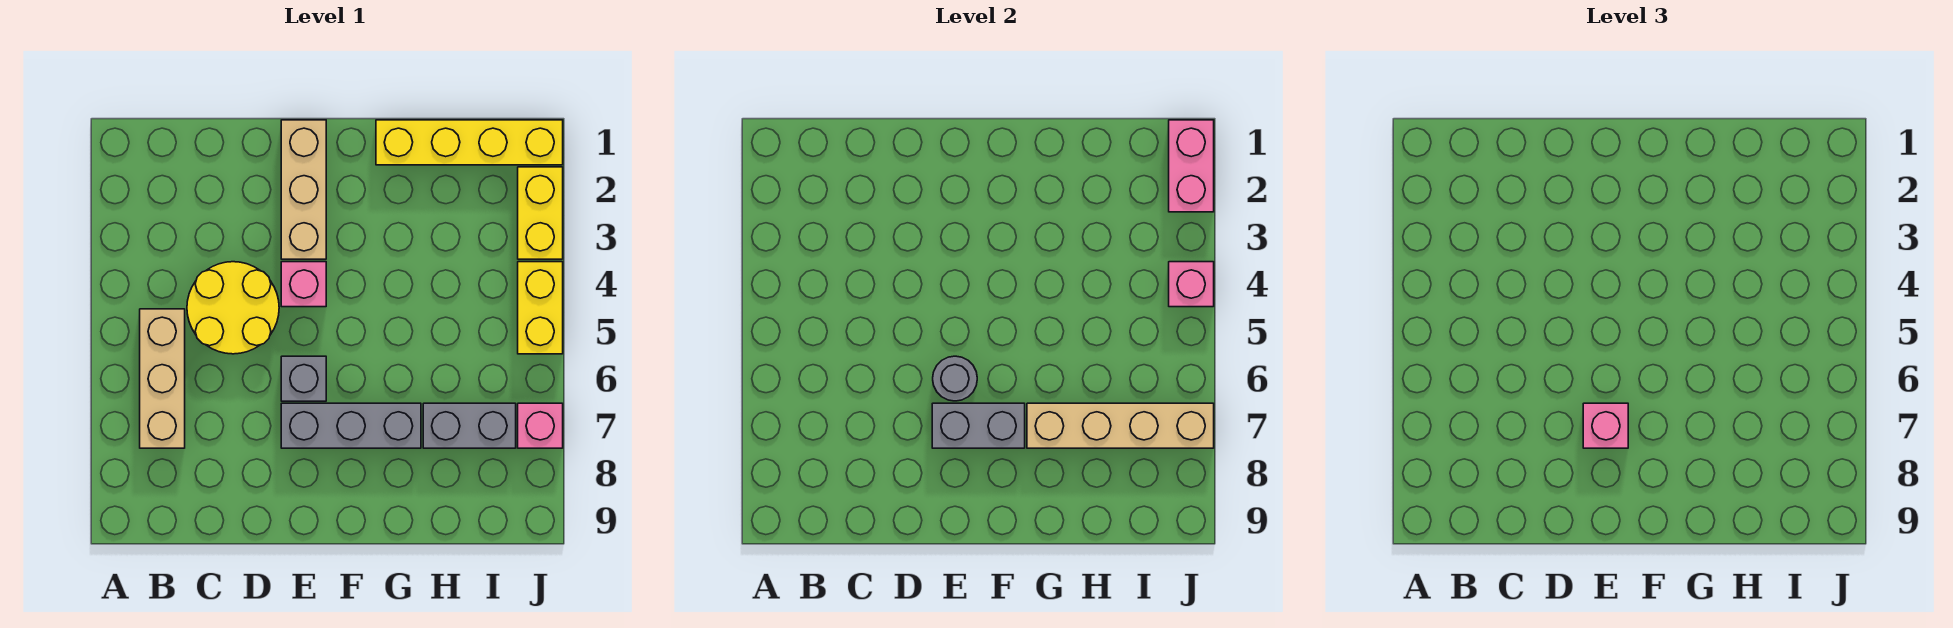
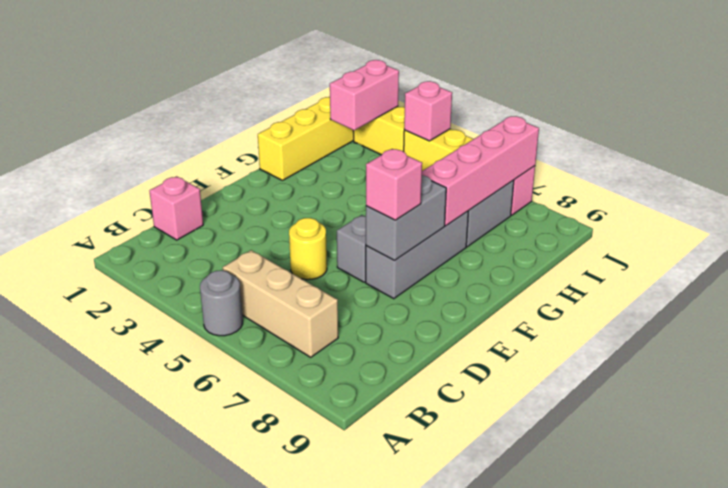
yellow round brick C4:D5 level 1 -> yellow round brick D5 level 1
tan brick E1:E3 level 1 -> none
pink brick E4 level 1 -> pink brick C1 level 1
grey round brick E6 level 2 -> grey round brick A5 level 1
tan brick G7:J7 level 2 -> pink brick G7:J7 level 2
pink brick J1:J2 level 2 -> pink brick I2:J2 level 2

